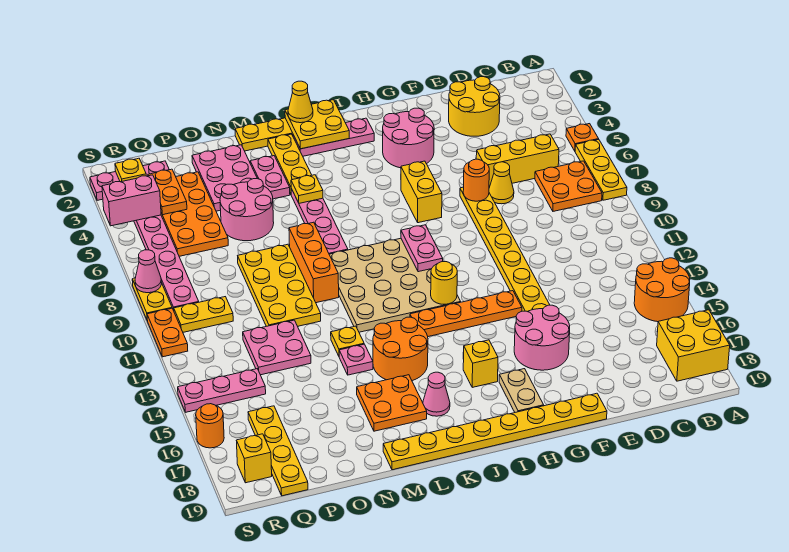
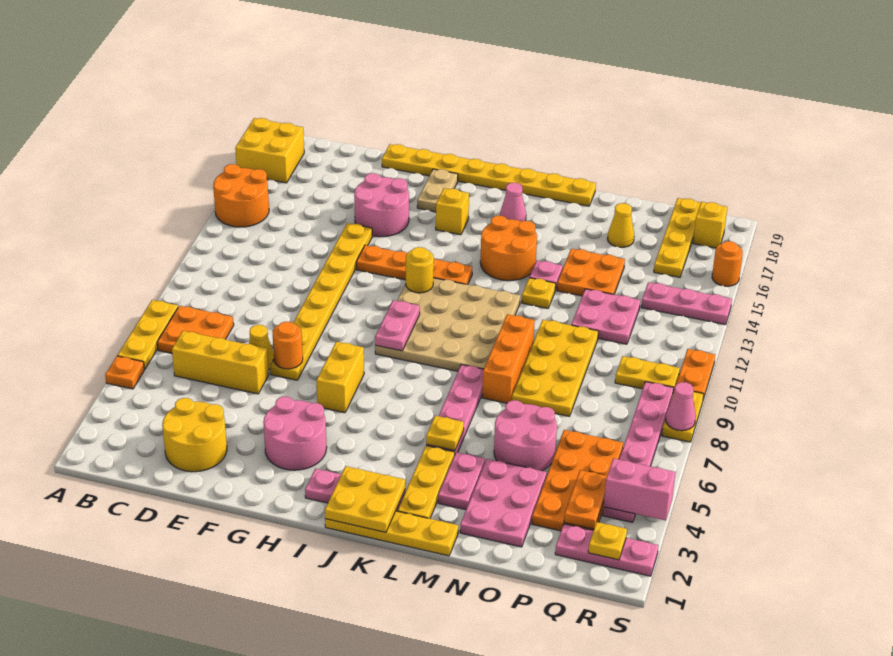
yellow cone K1 level 3 -> yellow cone O17 level 1
orange plate L16:M17 level 1 -> orange plate N14:O15 level 1

